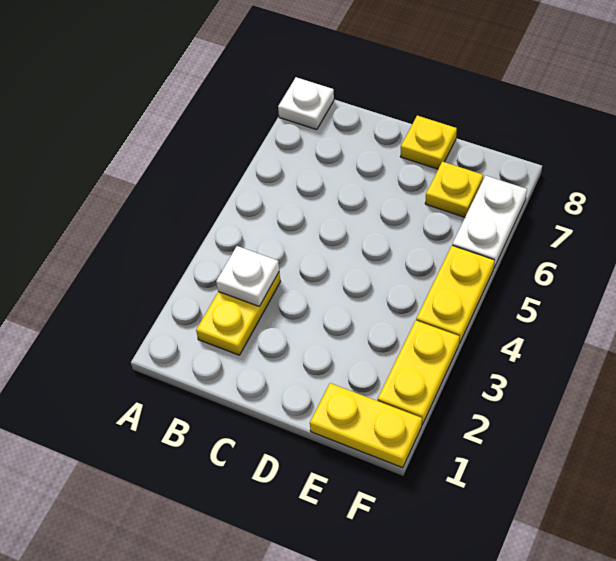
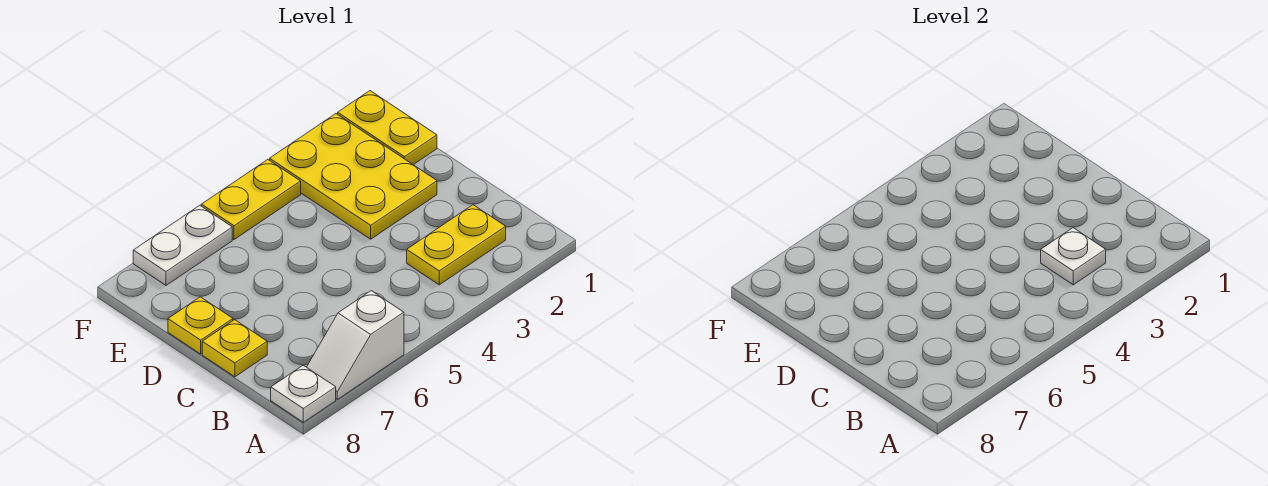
none -> white slope A6:A7 level 1 top 6
yellow plate E7 level 1 -> yellow plate C8 level 1
yellow plate F2:F3 level 1 -> yellow plate D2:F3 level 1

